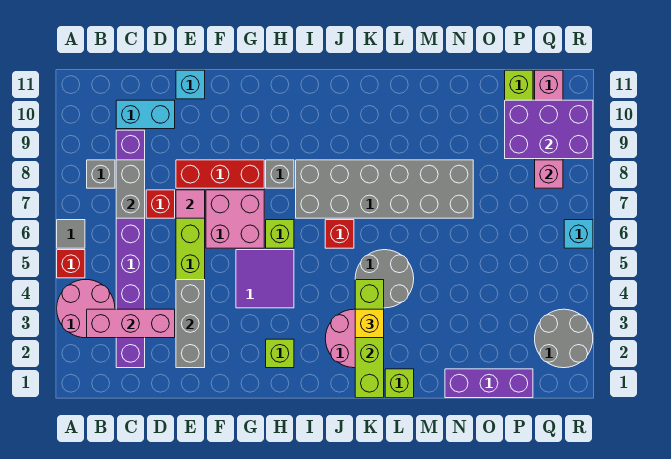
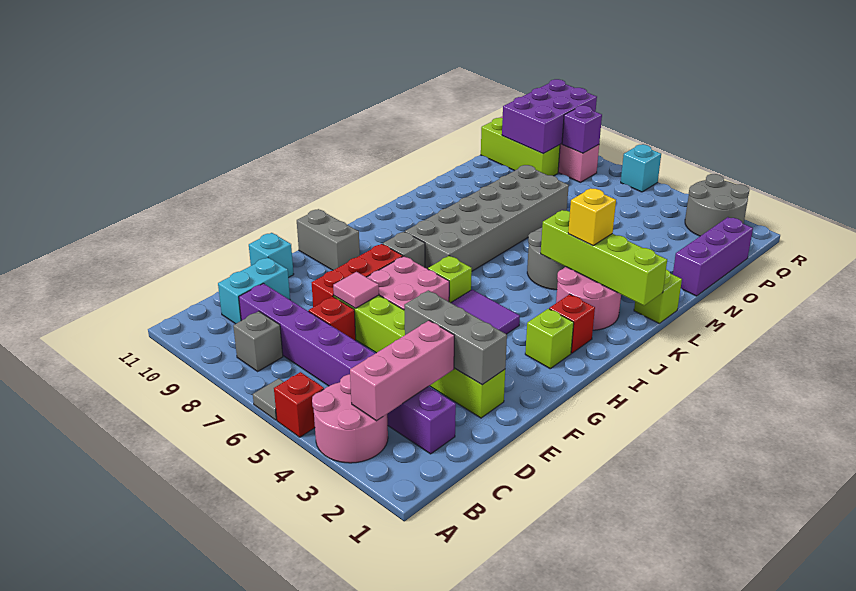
grey brick C7:C8 level 2 -> grey brick G10:G11 level 1
red brick J6 level 1 -> red brick I2 level 1
pink brick Q8 level 2 -> purple brick Q8 level 2

